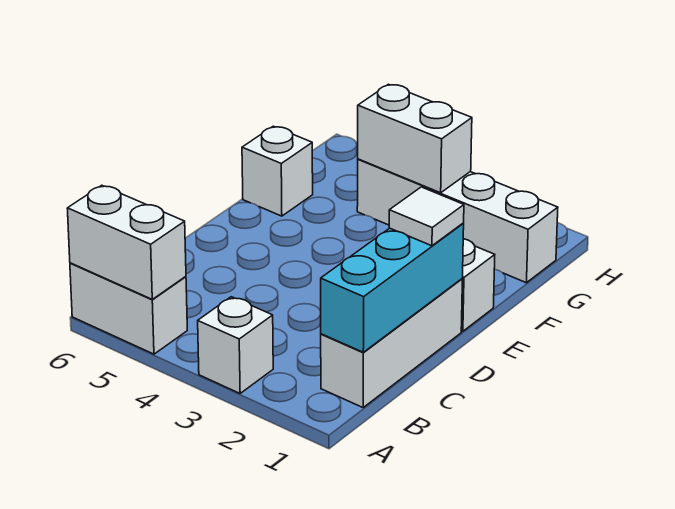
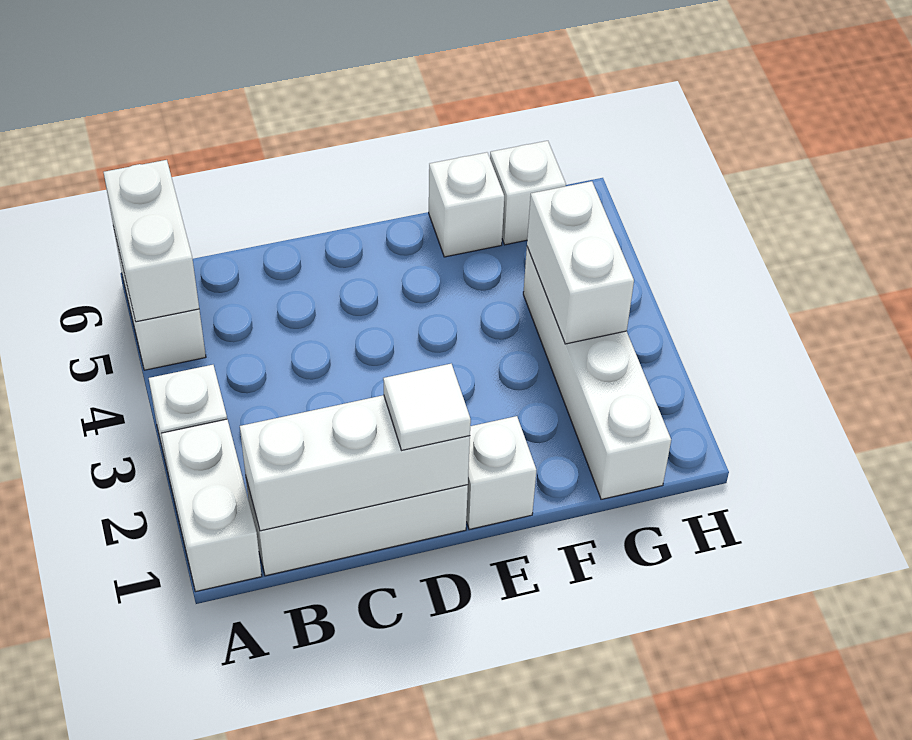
none -> white brick A1:A2 level 1
cyan brick B1:D1 level 2 -> white brick B1:D1 level 2
none -> white brick G6 level 1

